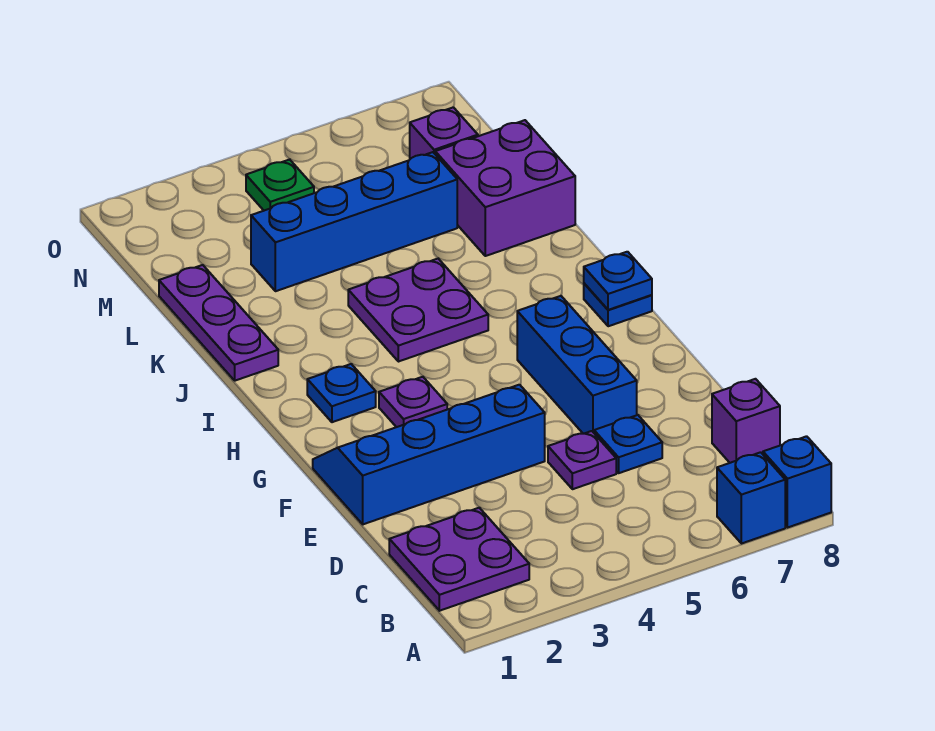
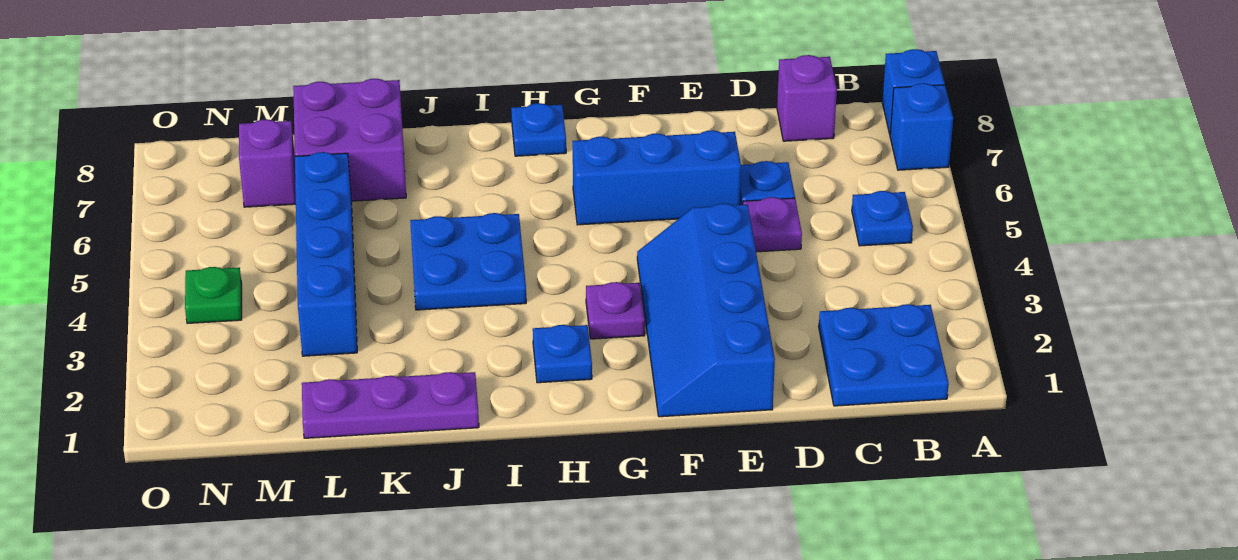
purple plate B1:C2 level 1 -> blue plate B1:C2 level 1
blue plate H8 level 2 -> blue plate B5 level 1
purple plate I4:J5 level 1 -> blue plate I4:J5 level 1

